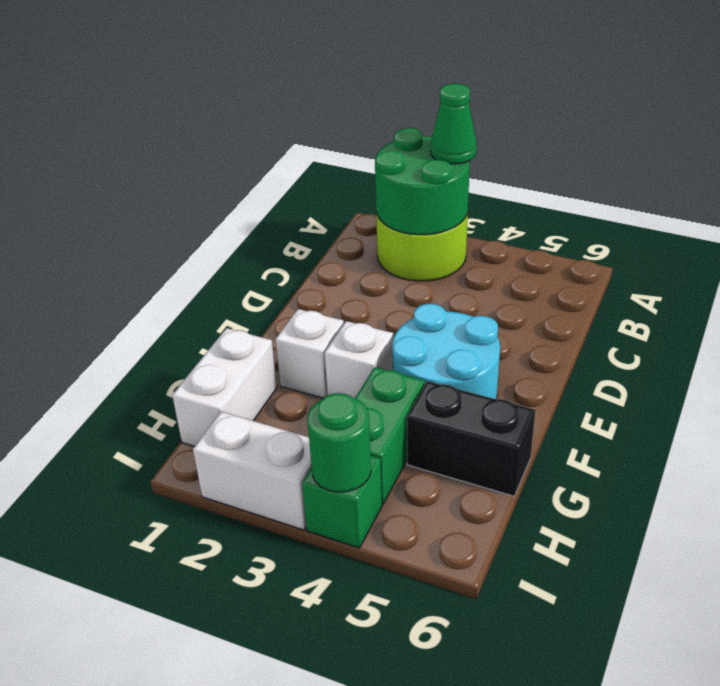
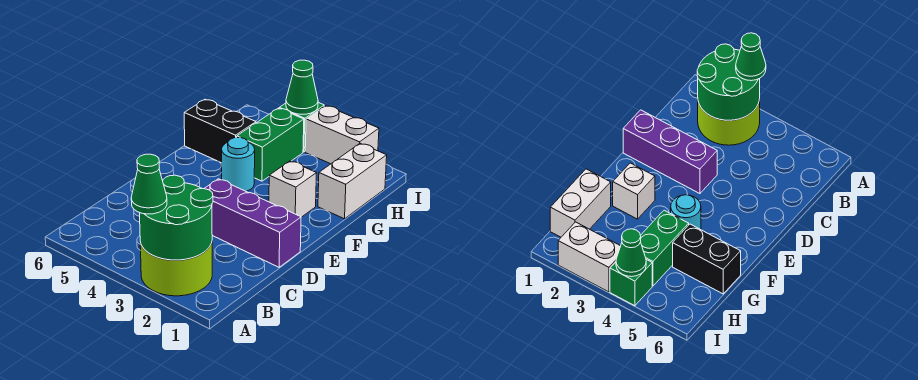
none -> purple brick D1:D3 level 1
cyan round brick E4:F5 level 1 -> cyan round brick F4 level 1
white brick F3 level 1 -> none
green round brick I4 level 2 -> green cone I4 level 2

